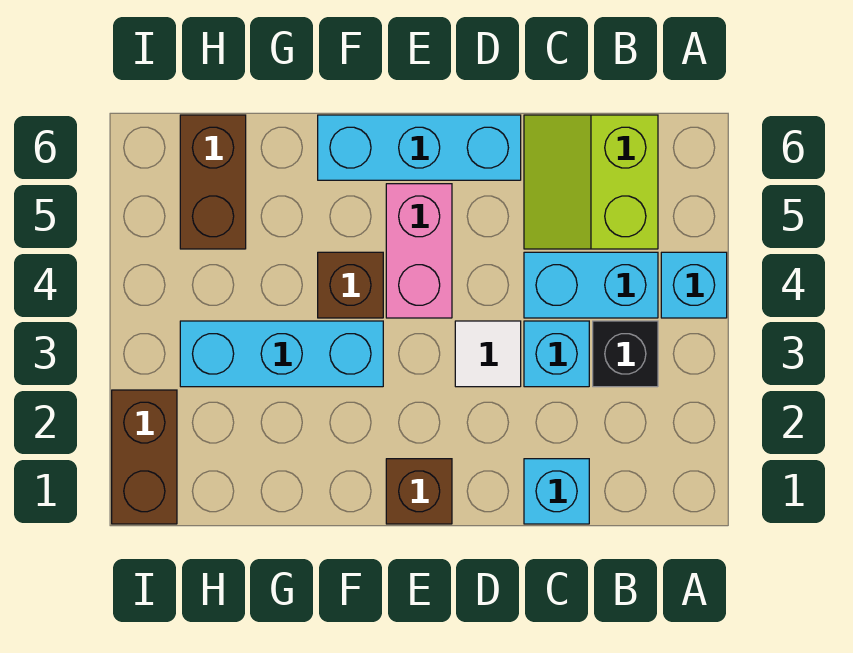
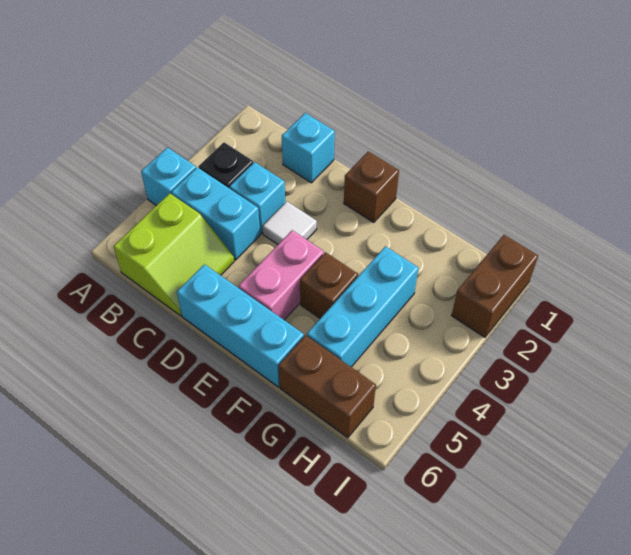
cyan brick F3:H3 level 1 -> cyan brick G3:G5 level 1
brown brick H5:H6 level 1 -> brown brick G6:H6 level 1

